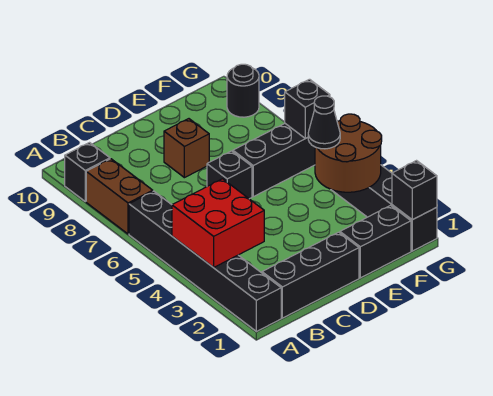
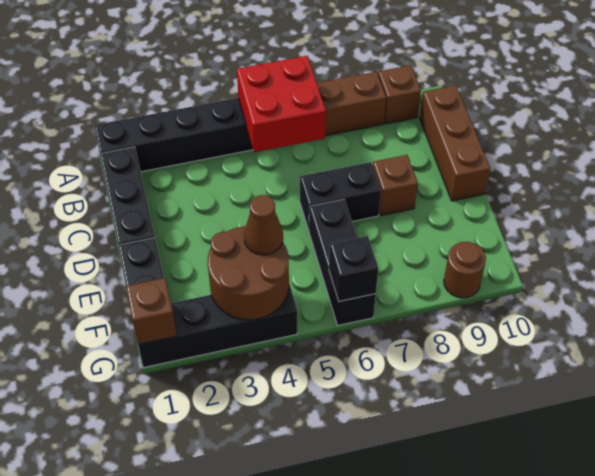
red brick A3:B4 level 2 -> red brick A5:B6 level 2
black brick A9 level 1 -> brown brick A9 level 1
none -> brown brick B10:D10 level 1
black brick D6 level 1 -> black brick D6:D7 level 1
black cone F4 level 3 -> brown cone F4 level 3
black brick G1 level 2 -> brown brick G1 level 2
black round brick G9 level 1 -> brown round brick G9 level 1

